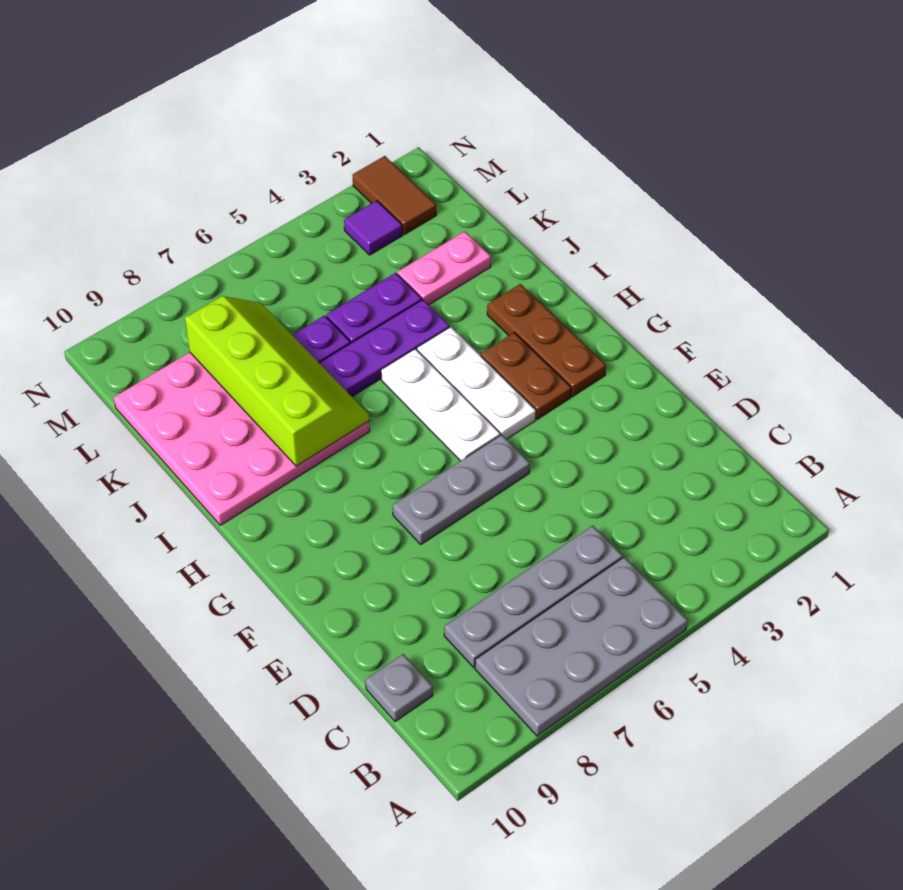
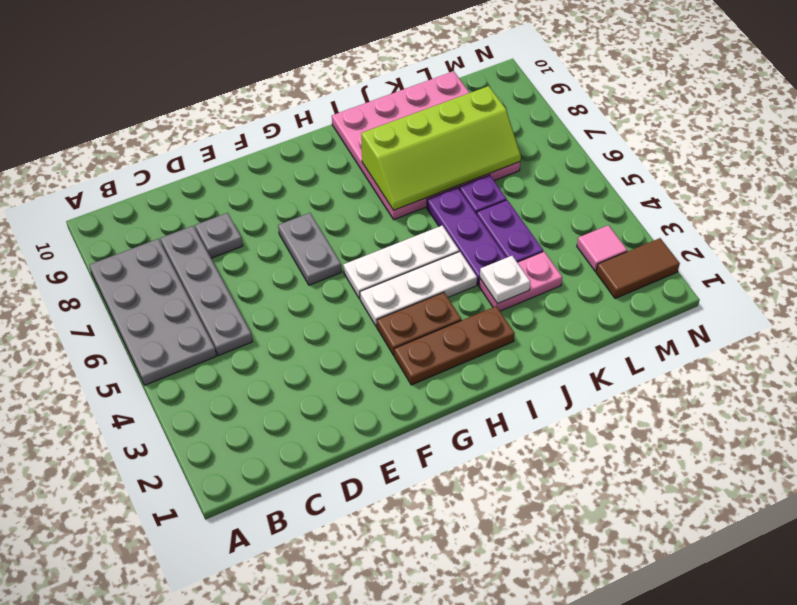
grey plate C10 level 1 -> grey plate D8 level 1
grey plate F5:F7 level 1 -> grey plate F6:F7 level 1
none -> white plate J3 level 2
pink plate K2:K3 level 1 -> pink plate J3:K3 level 1
purple tile M3 level 1 -> pink tile M3 level 1

